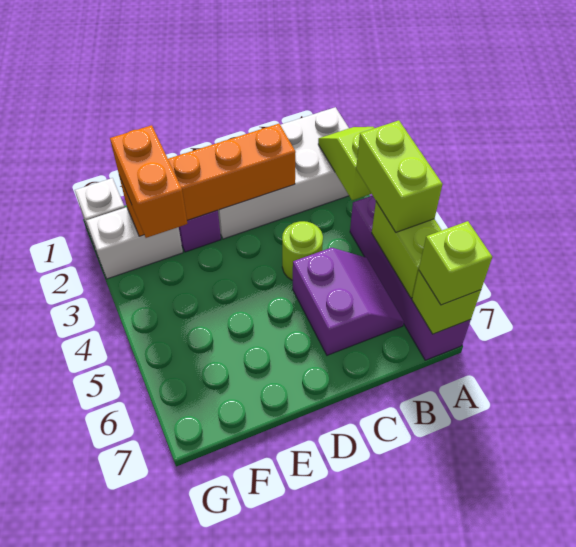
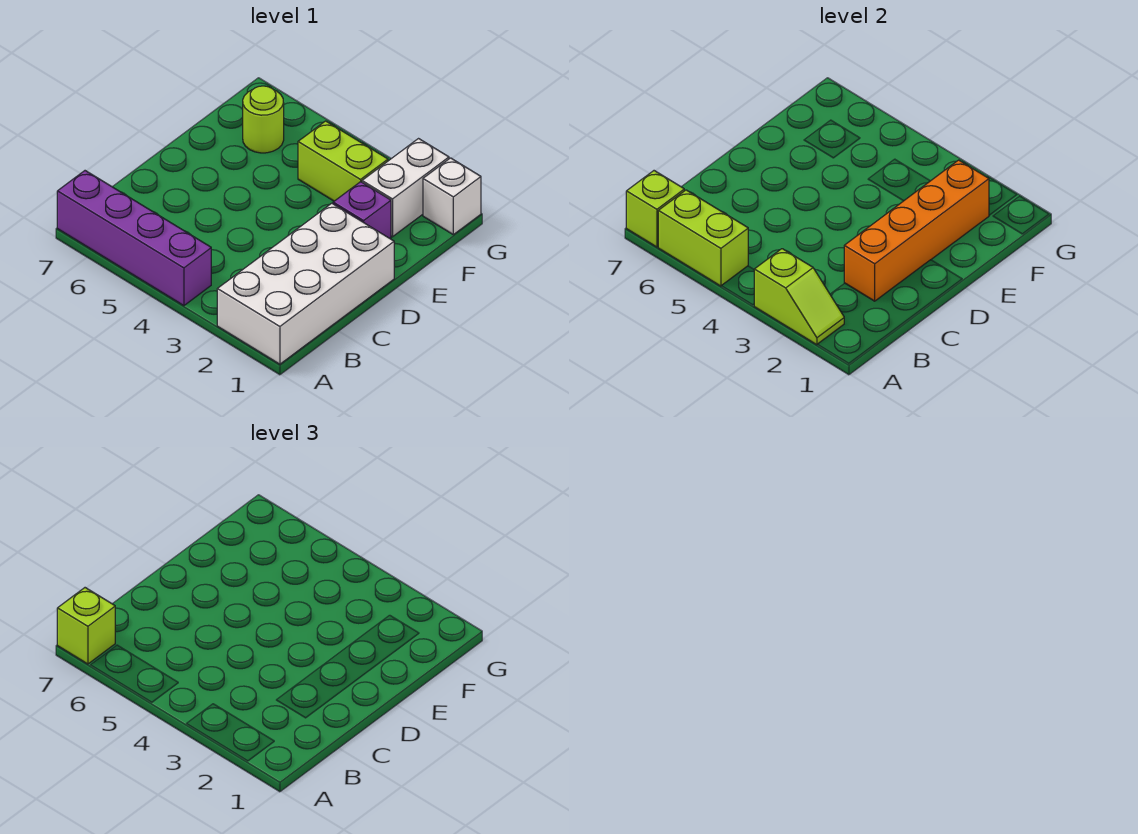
lime brick A4:A5 level 3 -> lime brick F3:F4 level 1
purple slope B5:C6 level 1 top C -> none
lime round brick C4 level 1 -> lime round brick F6 level 1
orange brick F2:F3 level 3 -> none

